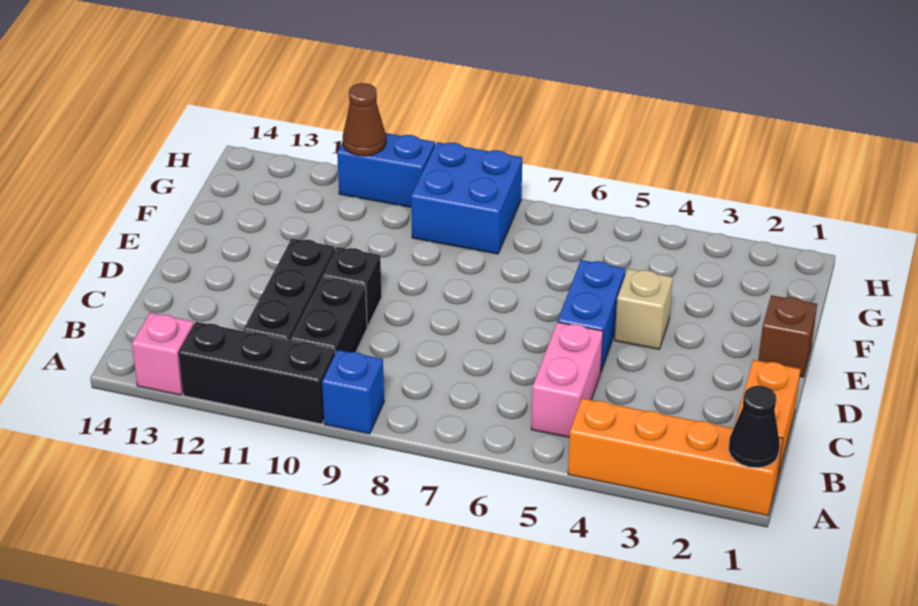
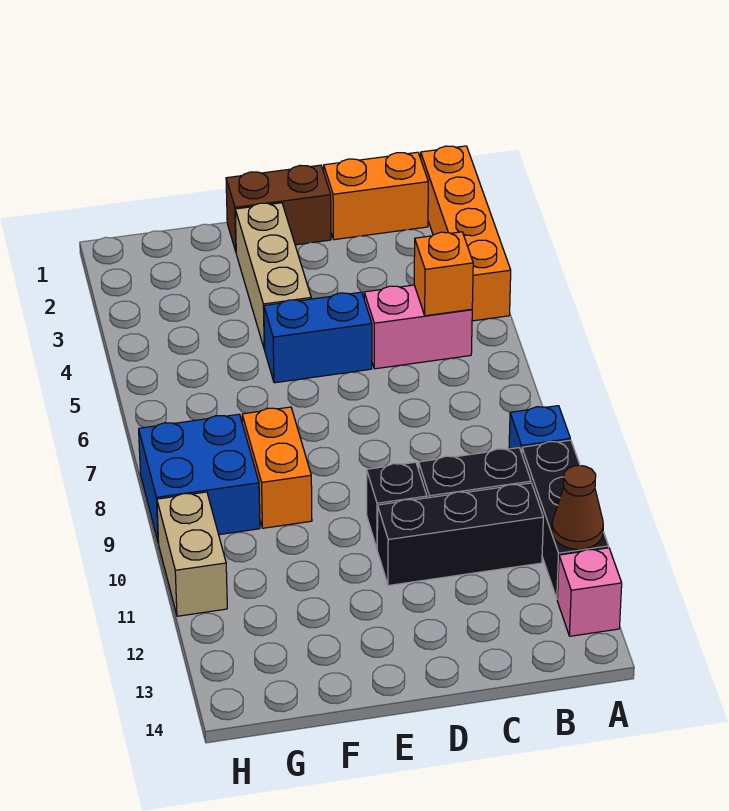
black cone A1 level 2 -> none
none -> orange brick B5 level 2
brown brick E1 level 1 -> brown brick D1:E1 level 1
tan brick E4 level 1 -> tan brick E2:E4 level 1
none -> orange brick F8:F9 level 1
blue brick H10:H11 level 1 -> tan brick H10:H11 level 1
brown cone H11 level 2 -> brown cone A12 level 2

